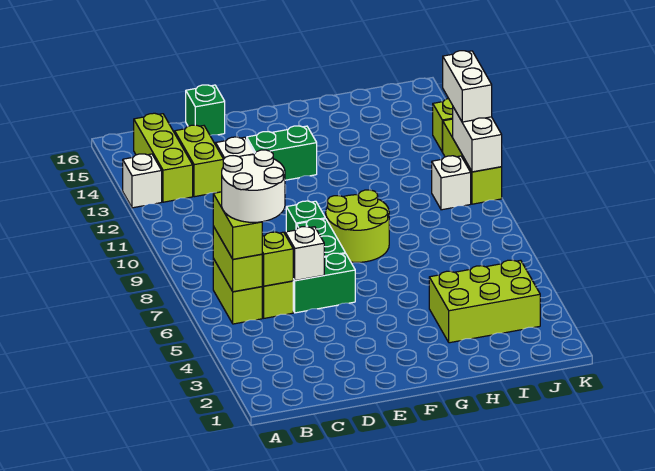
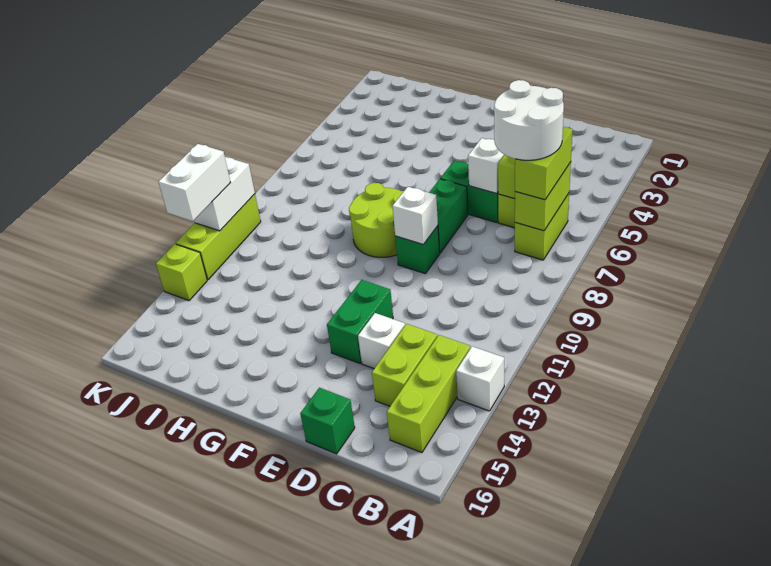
green brick E13:F13 level 1 -> green brick E12:E13 level 1
lime brick H3:J4 level 1 -> none
white brick J10 level 1 -> white brick E9 level 2

